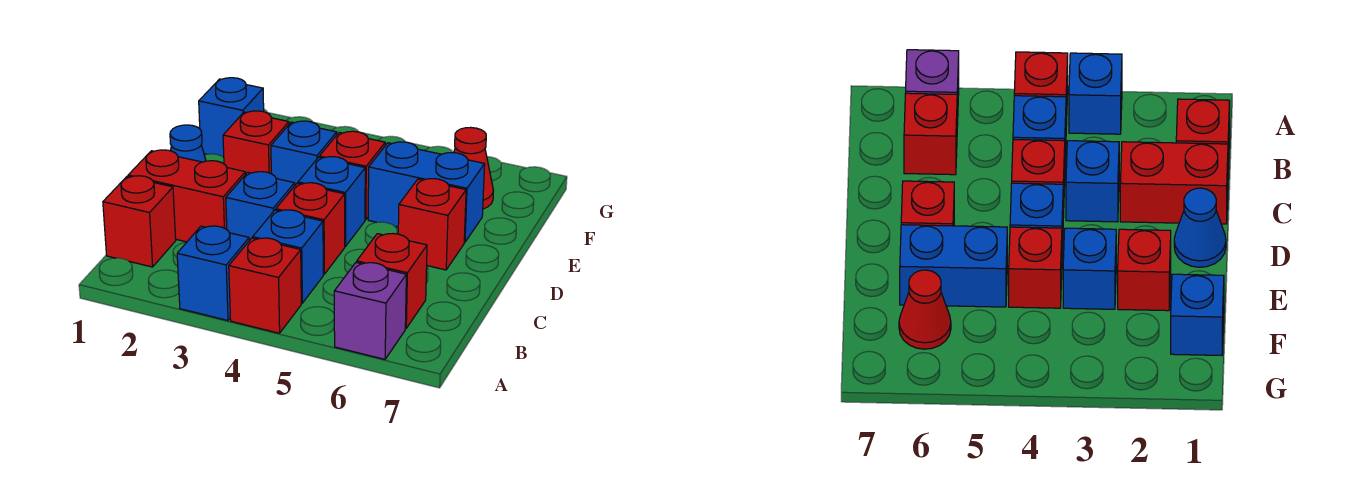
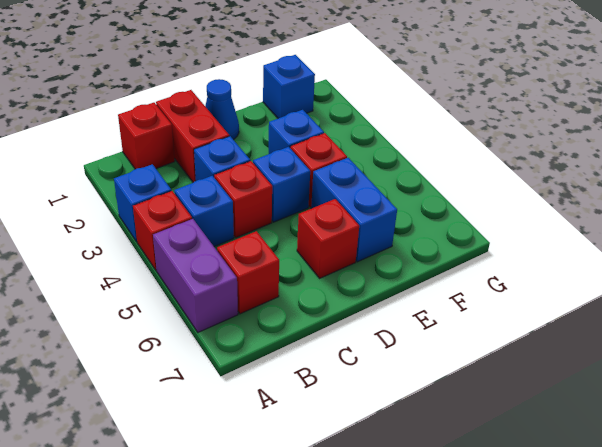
purple brick A6 level 1 -> purple brick A5:A6 level 1
red brick E2 level 1 -> none
red cone F6 level 1 -> none

